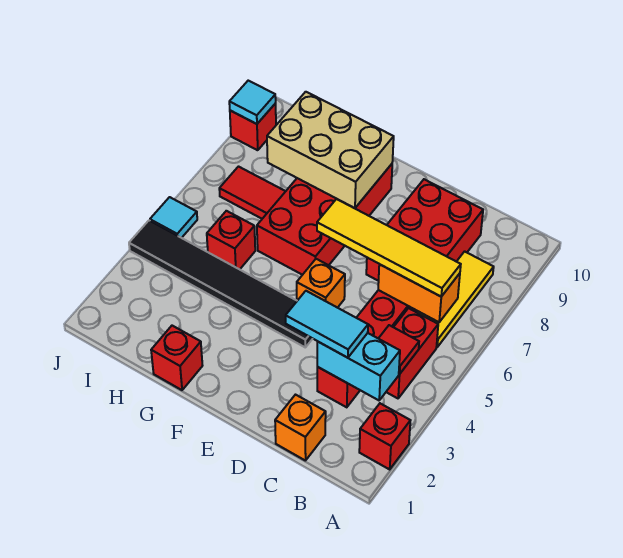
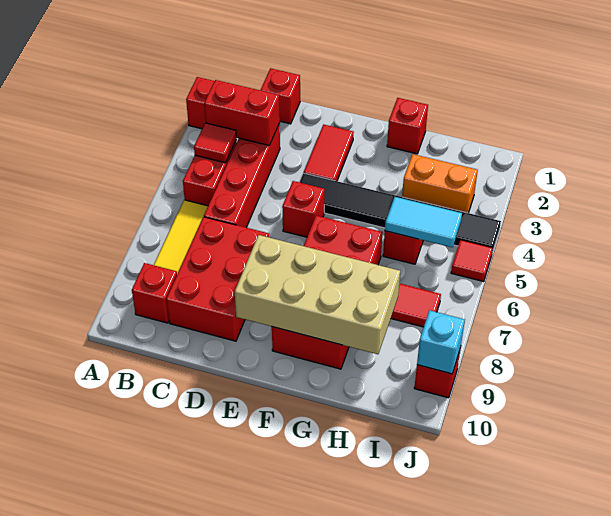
cyan brick B3:C3 level 2 -> red brick B3:C3 level 2
orange brick B6:C6 level 2 -> orange brick H3:I3 level 1
yellow tile B6:E6 level 3 -> none
none -> red brick B9 level 1
orange brick C1 level 1 -> red brick C1 level 1
cyan tile C3:D3 level 3 -> cyan tile H5:I5 level 2
none -> red tile E2:E3 level 1
orange brick E5 level 1 -> red brick E5 level 1
tan brick F8:H9 level 2 -> tan brick E8:H9 level 2
cyan tile J5 level 1 -> red tile J5 level 1
cyan tile J9 level 2 -> cyan brick J9 level 2

